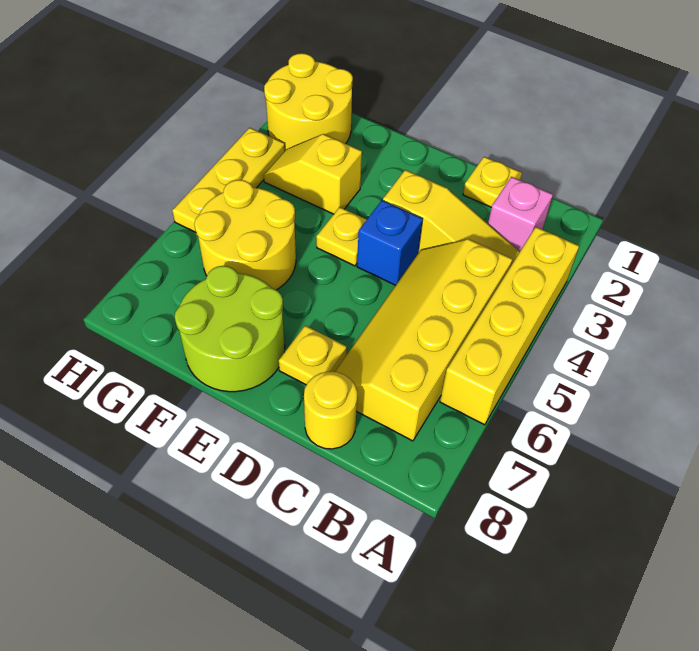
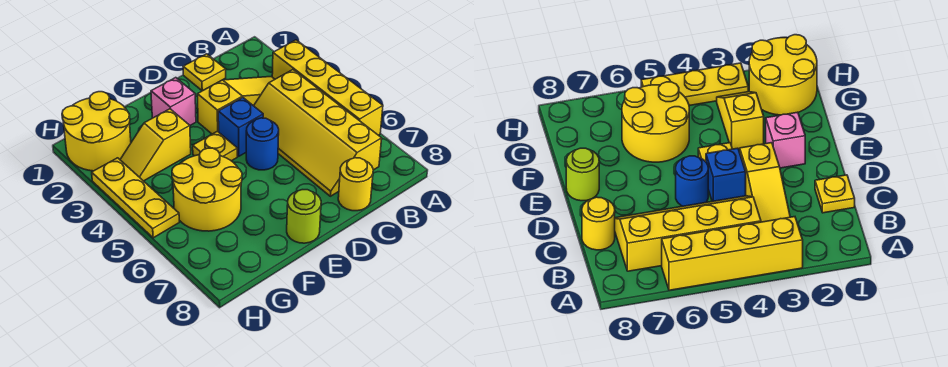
pink brick B2 level 1 -> pink brick E2 level 1
none -> blue round brick D5 level 1
yellow plate D7 level 1 -> none
lime round brick E7:F8 level 1 -> lime round brick E8 level 1

